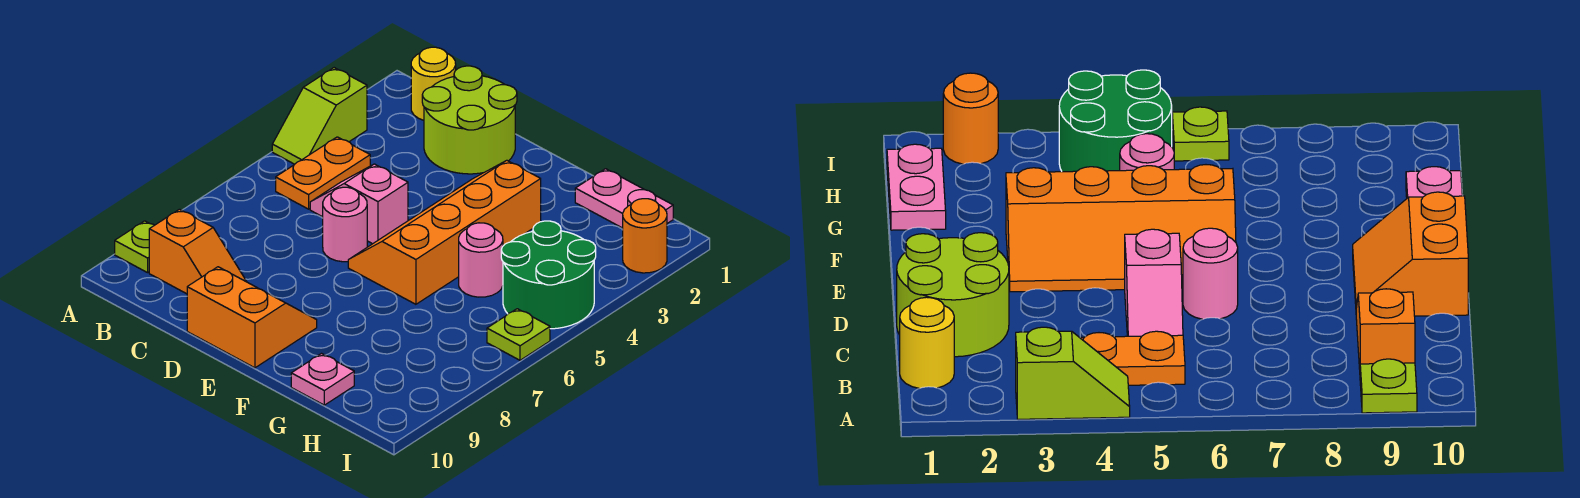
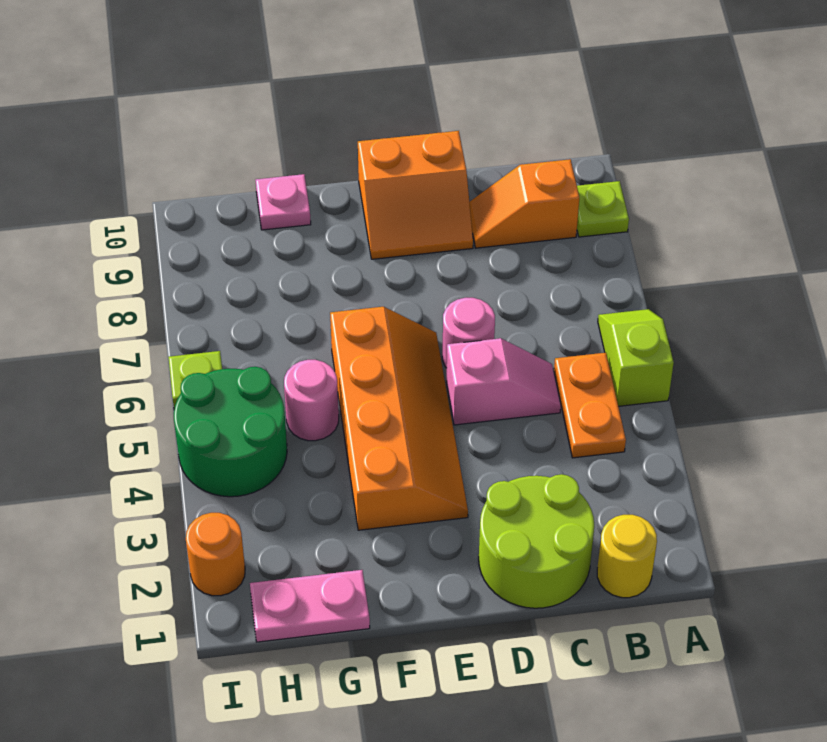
lime slope A3:A4 level 1 top 3 -> lime slope A5:A6 level 1 top 5

